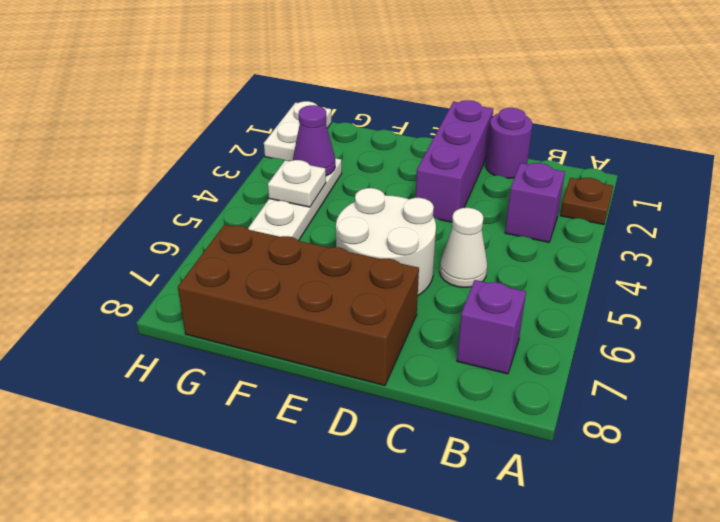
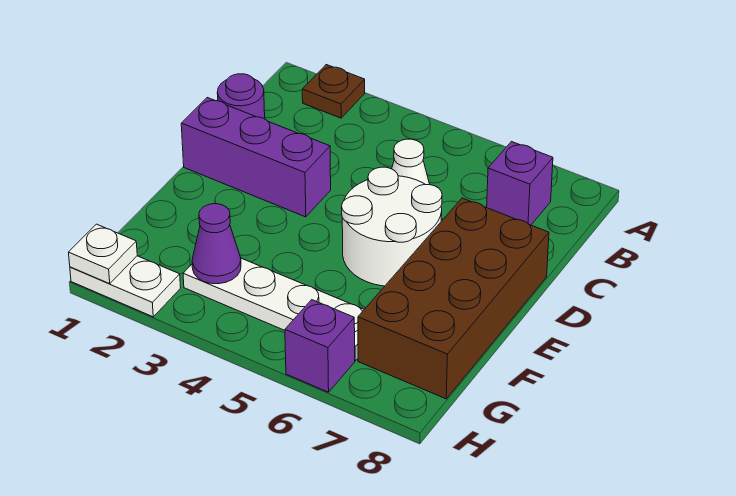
purple brick B3 level 1 -> purple brick H6 level 1
white plate G4 level 2 -> white plate H1 level 2

